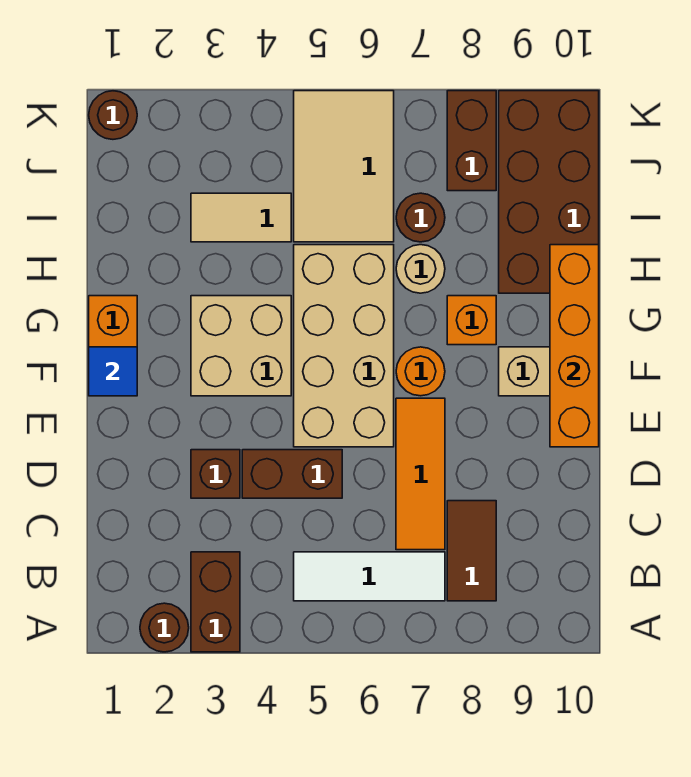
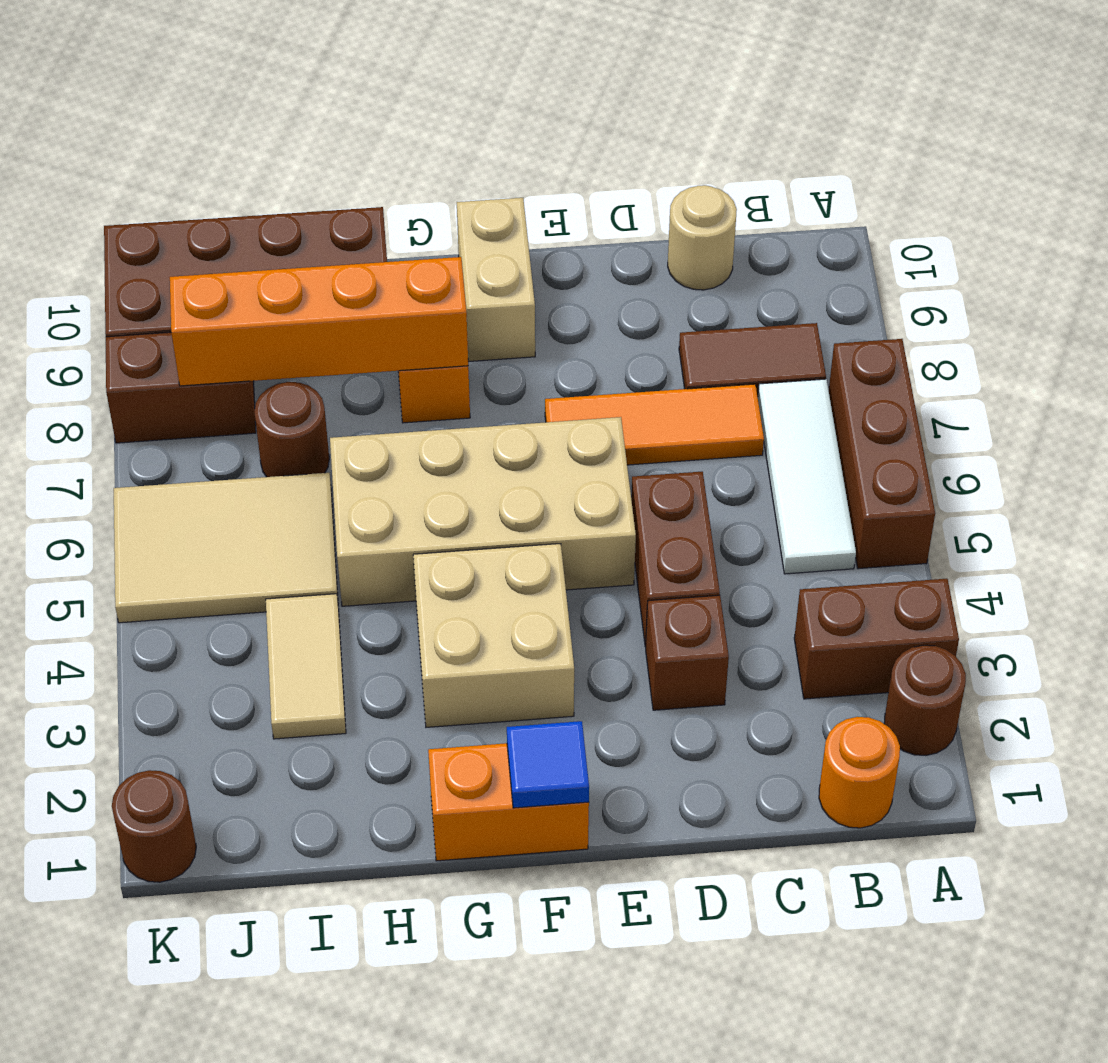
none -> brown brick A5:A7 level 1
orange brick E10:H10 level 2 -> orange brick G8:J8 level 2
orange round brick F7 level 1 -> orange round brick B1 level 1
tan round brick H7 level 1 -> tan round brick C10 level 1

